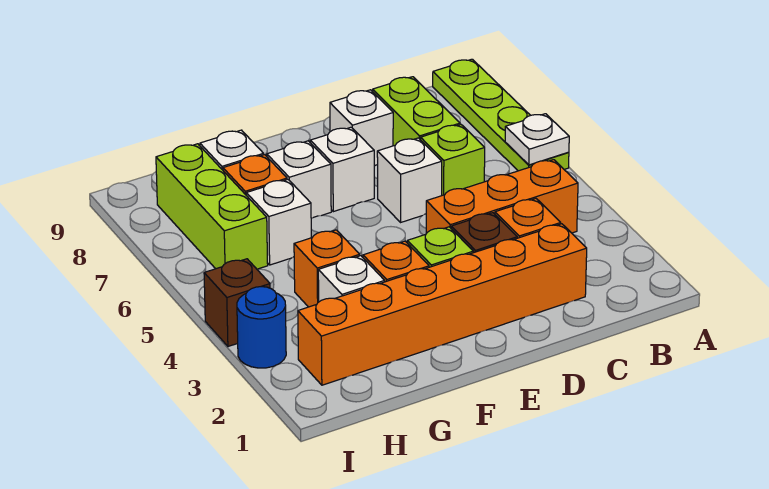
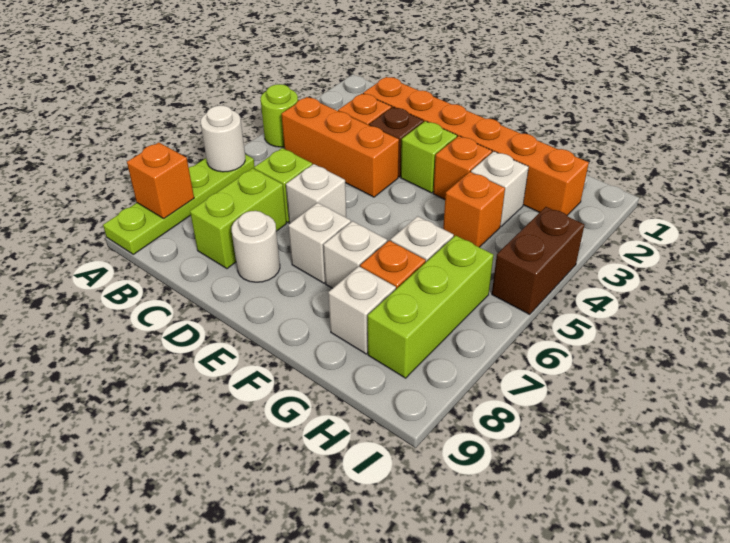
none -> lime round brick A4 level 1
white plate A6 level 2 -> white round brick A6 level 2
none -> orange brick A8 level 2
white brick D8 level 1 -> white round brick D8 level 1
blue round brick I3 level 1 -> none
brown brick I4 level 1 -> brown brick I4:I5 level 1

